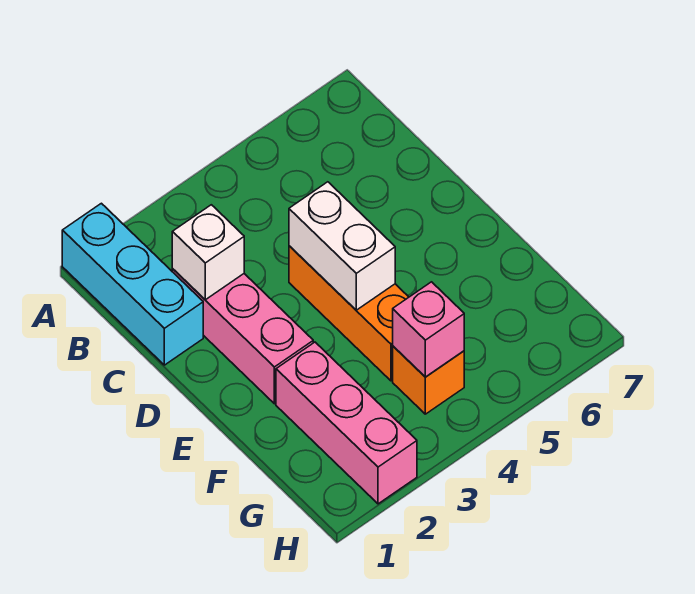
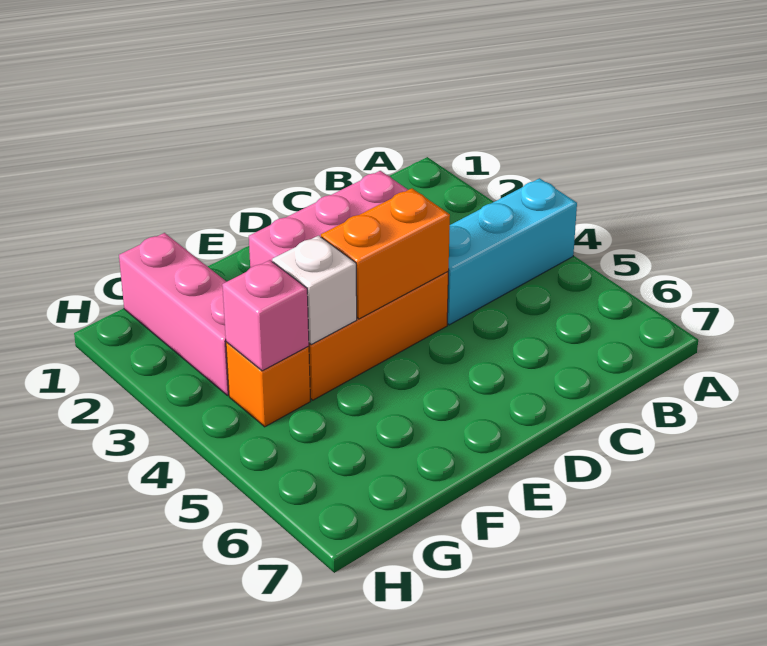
cyan brick A1:C1 level 1 -> cyan brick A4:C4 level 1
white brick C2 level 2 -> white brick F4 level 2
white brick D4:E4 level 2 -> orange brick D4:E4 level 2
pink brick F2:H2 level 1 -> pink brick G1:G3 level 1

